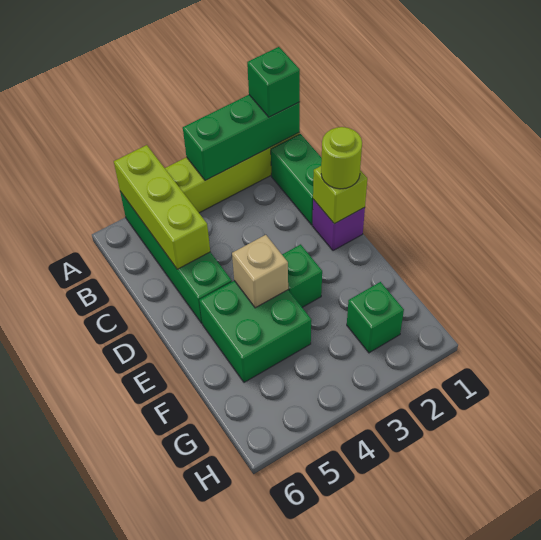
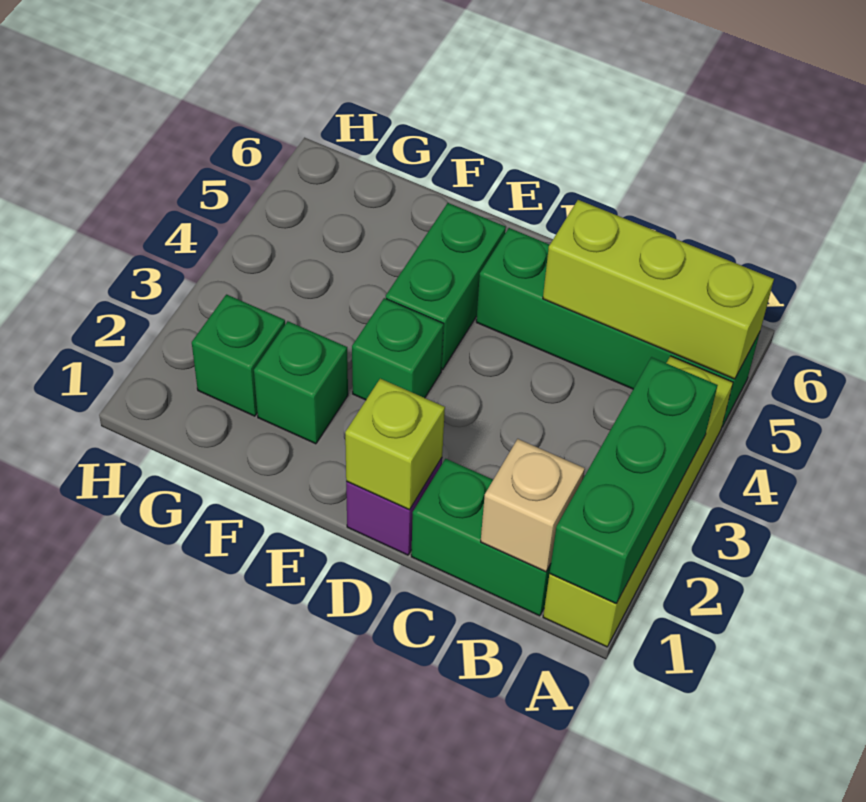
green brick A1 level 3 -> green brick F2 level 1
lime round brick D1 level 3 -> none
green brick E4:F5 level 1 -> green brick E4:E5 level 1
tan brick E4 level 2 -> tan brick B1 level 2

